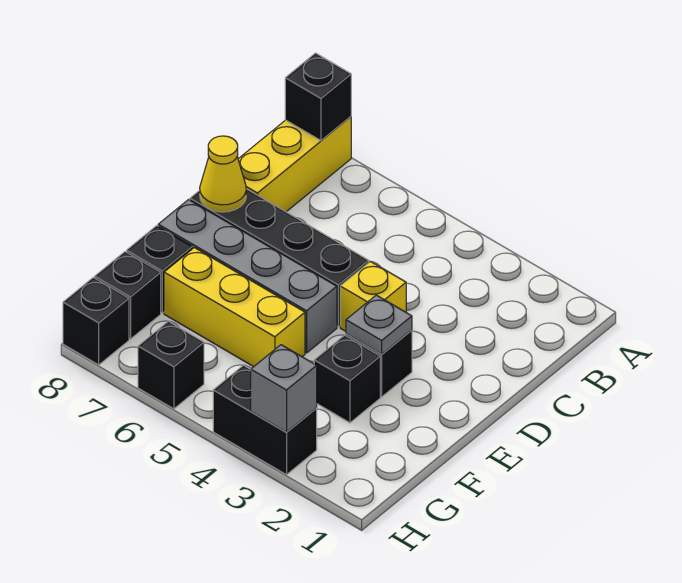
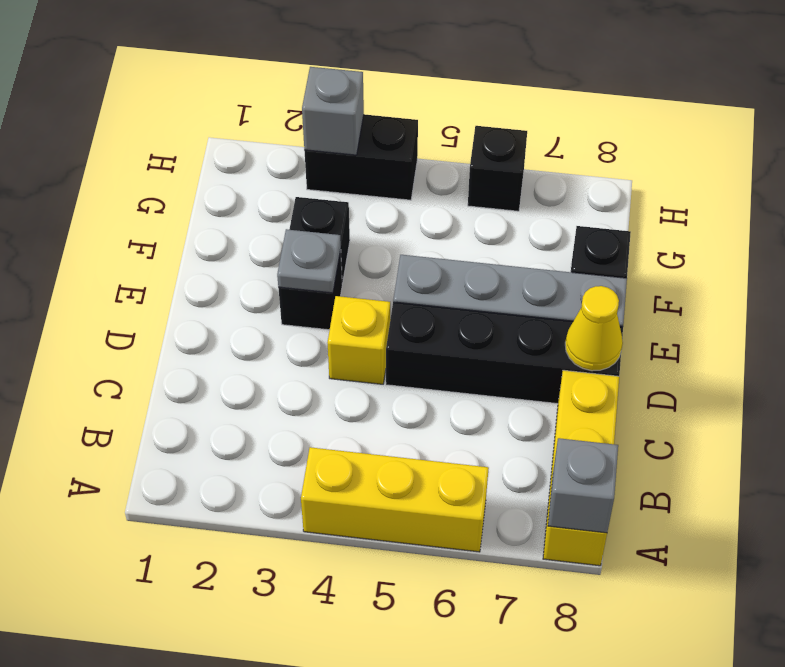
black brick A8 level 2 -> grey brick A8 level 2
yellow brick F5:F7 level 1 -> yellow brick A4:A6 level 1
black brick G8 level 1 -> none
black brick H8 level 1 -> none

